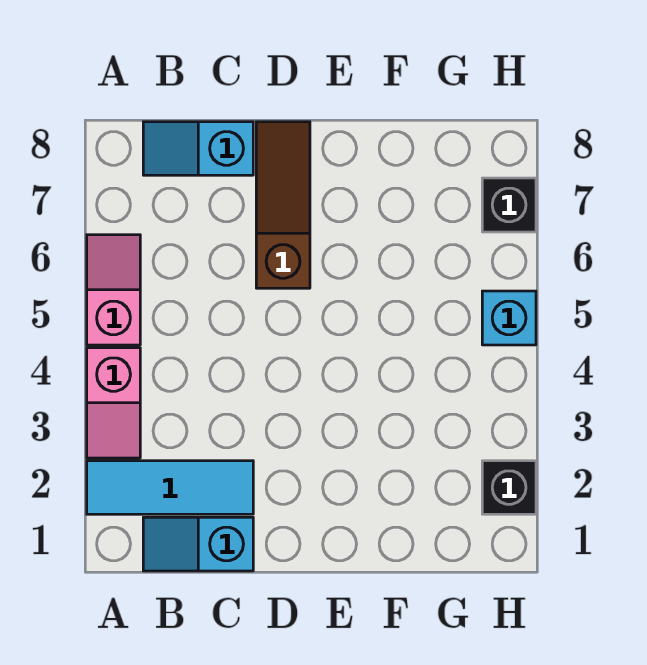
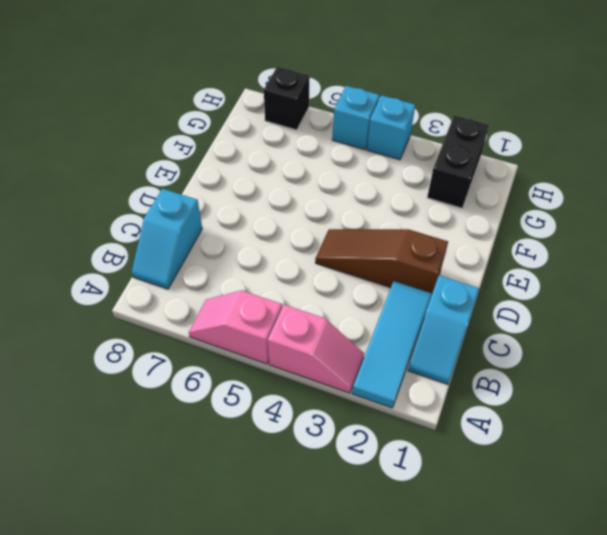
brown slope D6:D8 level 1 top 6 -> brown slope D2:D4 level 1 top 2
black brick H2 level 1 -> black brick G2:H2 level 1
none -> cyan brick H4 level 1

